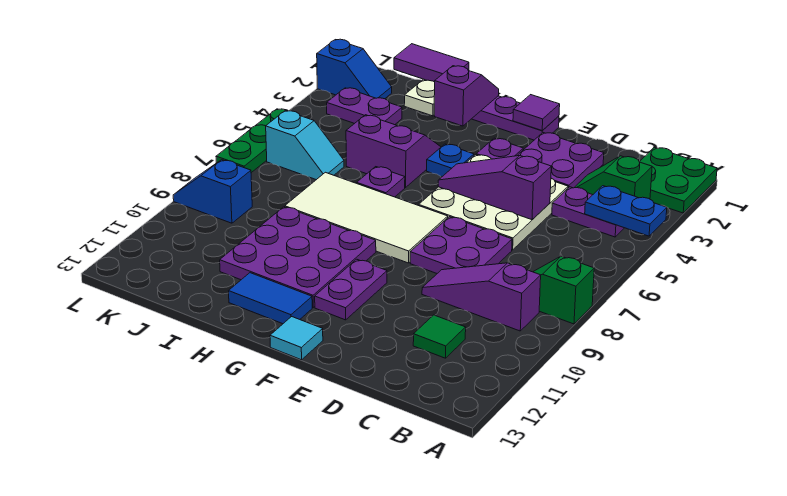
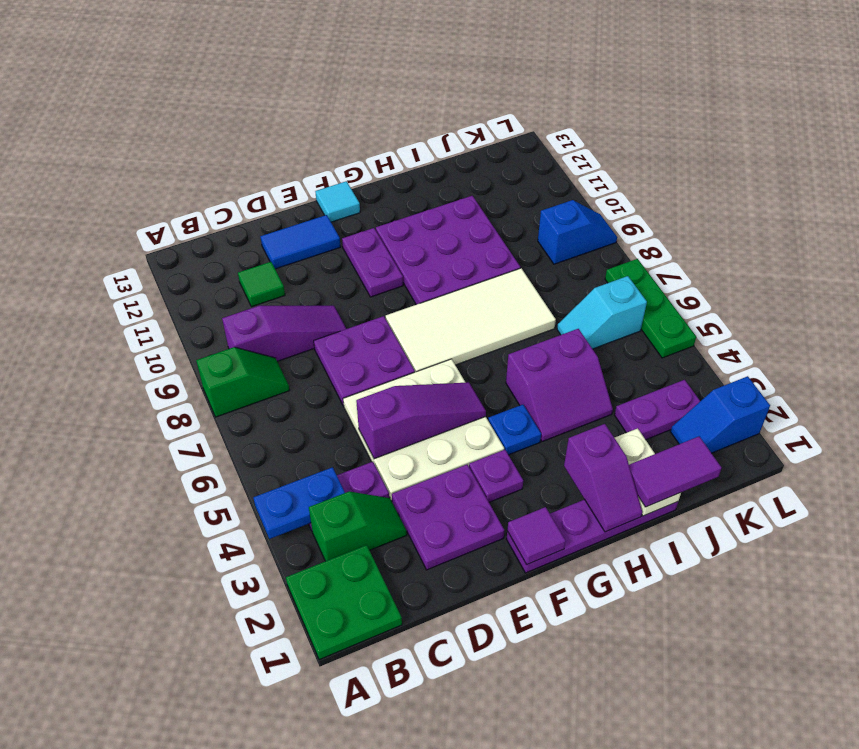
blue tile G12:H12 level 1 -> blue tile D12:E12 level 1
purple plate H6 level 1 -> none

